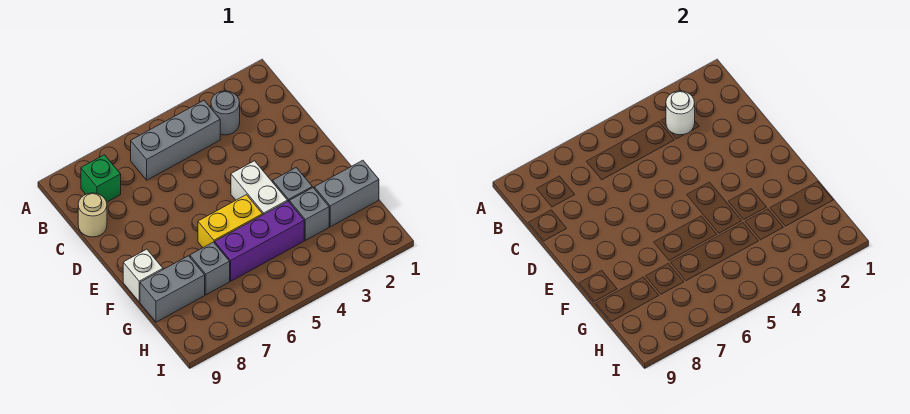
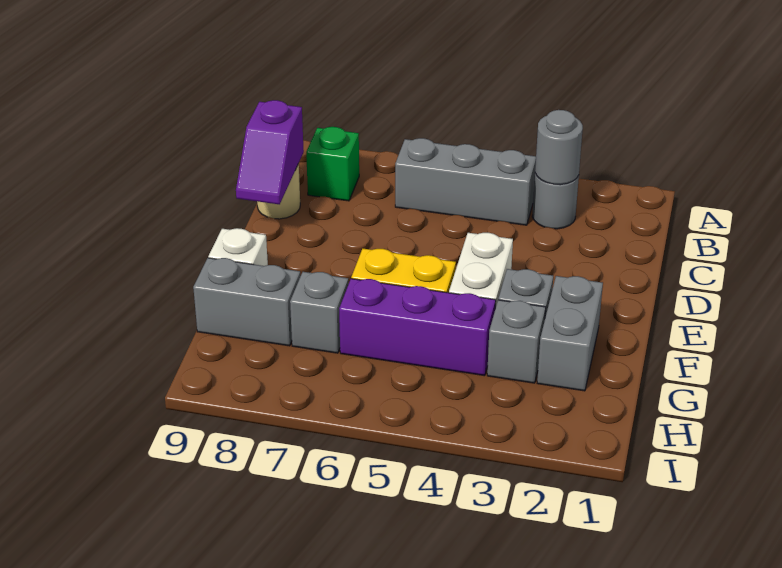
white round brick B3 level 2 -> grey round brick B3 level 2
none -> purple slope C9:D9 level 2 top C
grey brick G1:G2 level 1 -> grey brick F2:G2 level 1

